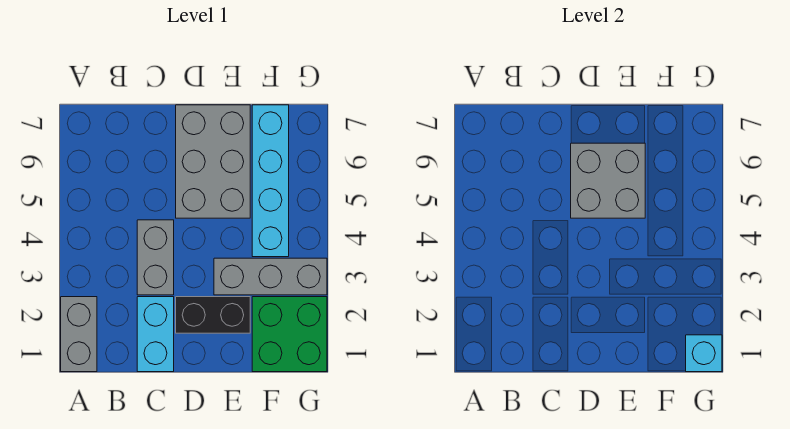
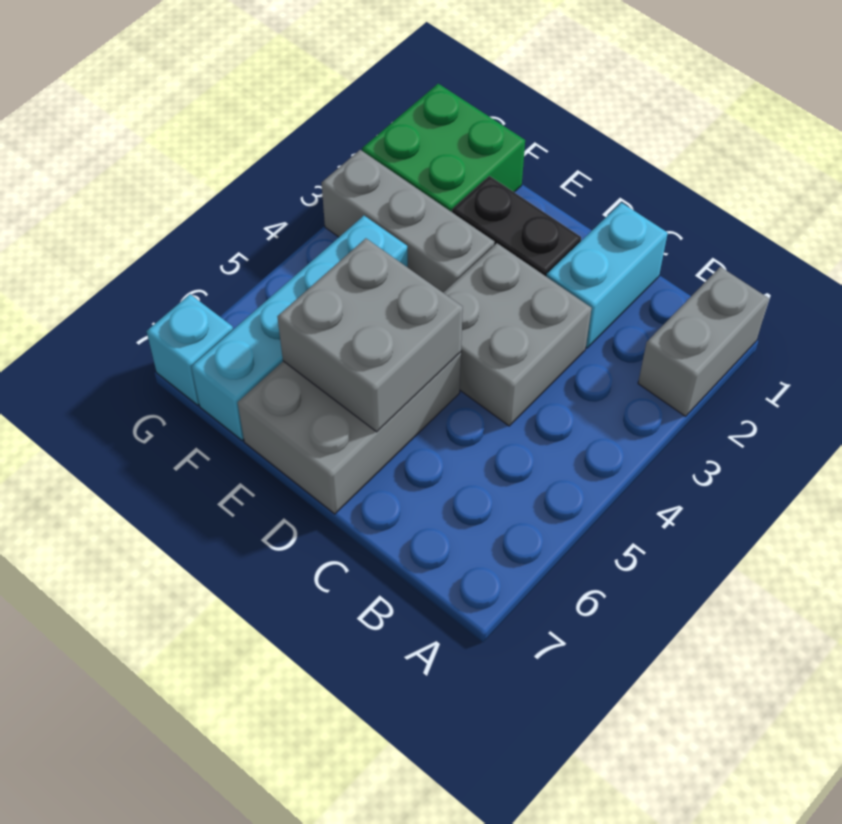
grey brick C3:C4 level 1 -> grey brick C3:D4 level 1
cyan brick G1 level 2 -> cyan brick G7 level 1

